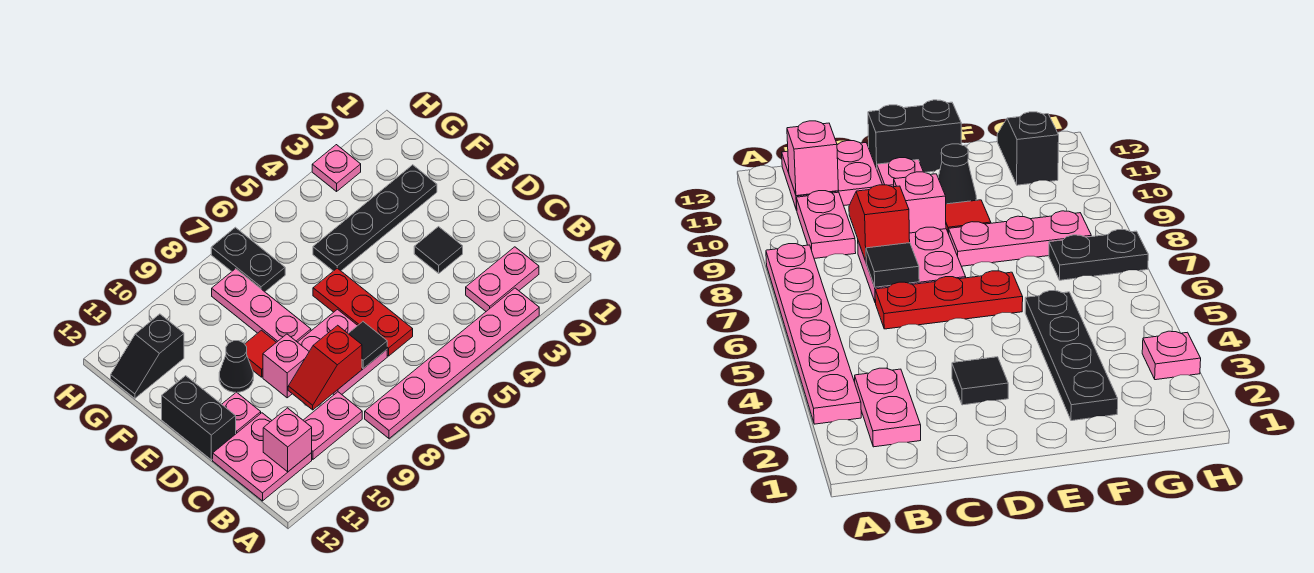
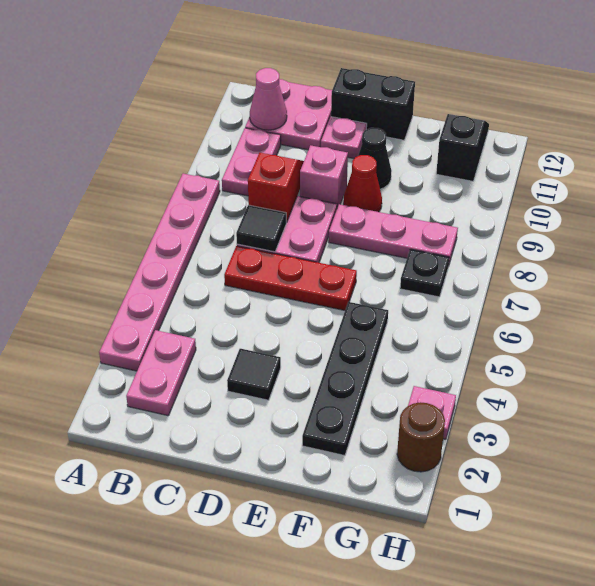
pink brick B11 level 2 -> pink cone B11 level 2
red tile E9 level 1 -> red cone E9 level 1
black plate G7:H7 level 1 -> black plate G7 level 1
none -> brown round brick H2 level 1

